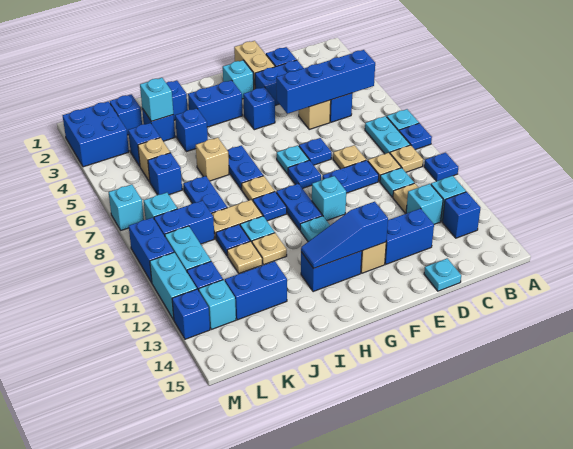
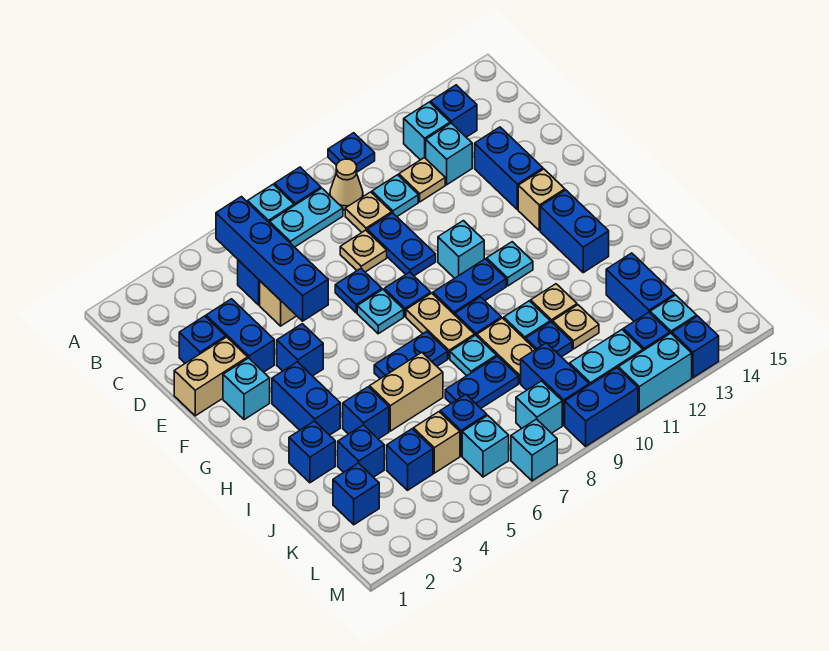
tan plate B9 level 1 -> tan cone B9 level 1
cyan plate D15 level 1 -> cyan plate I8 level 1
blue slope F13:H13 level 2 top F -> none
tan plate H8 level 1 -> tan plate G8:H8 level 1
tan brick I6 level 1 -> tan brick I5:I6 level 1
cyan brick J3 level 2 -> cyan brick L6 level 1
blue brick L2:M3 level 1 -> none

